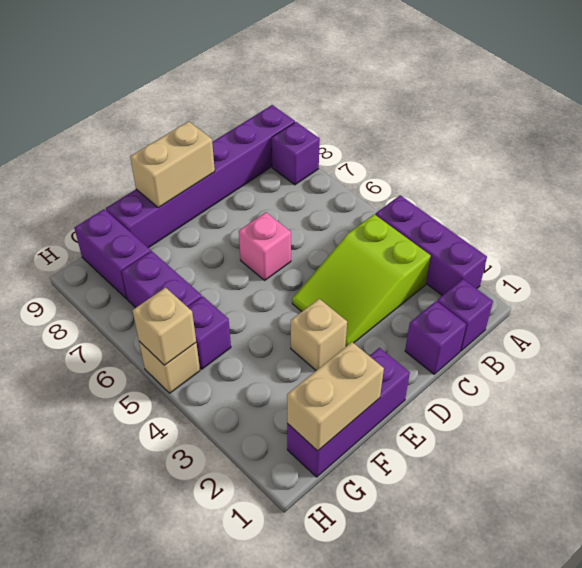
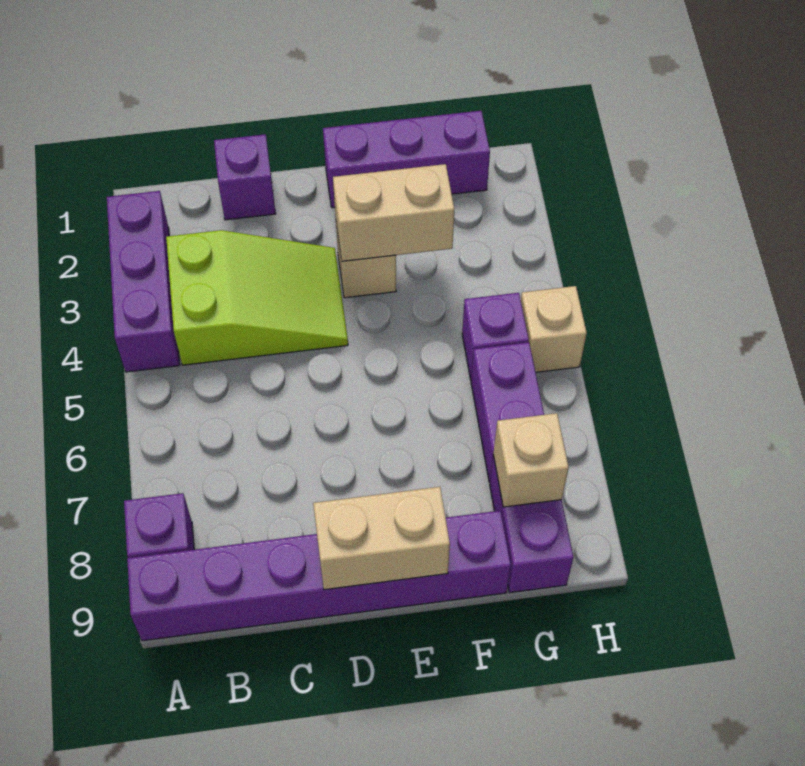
purple brick B1 level 1 -> none
pink brick D6 level 1 -> none
tan brick F1:G1 level 2 -> tan brick E3:F3 level 2
tan brick H5 level 2 -> tan brick G8 level 2

